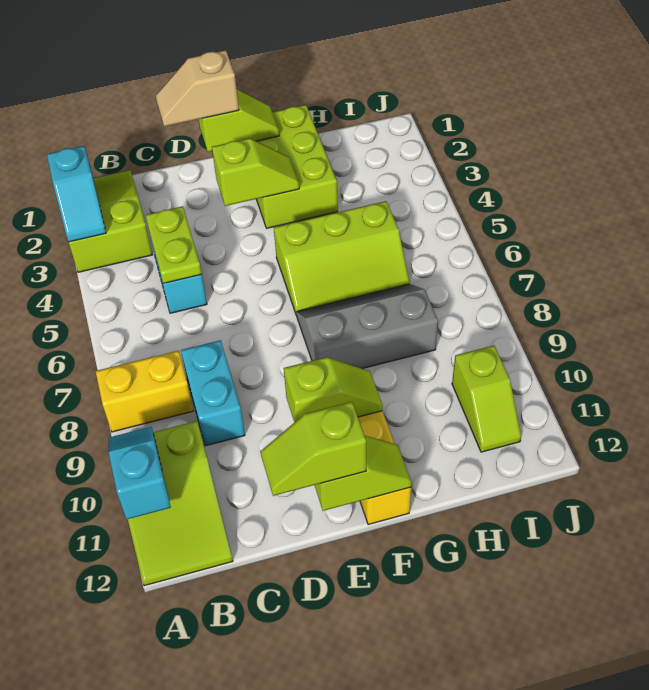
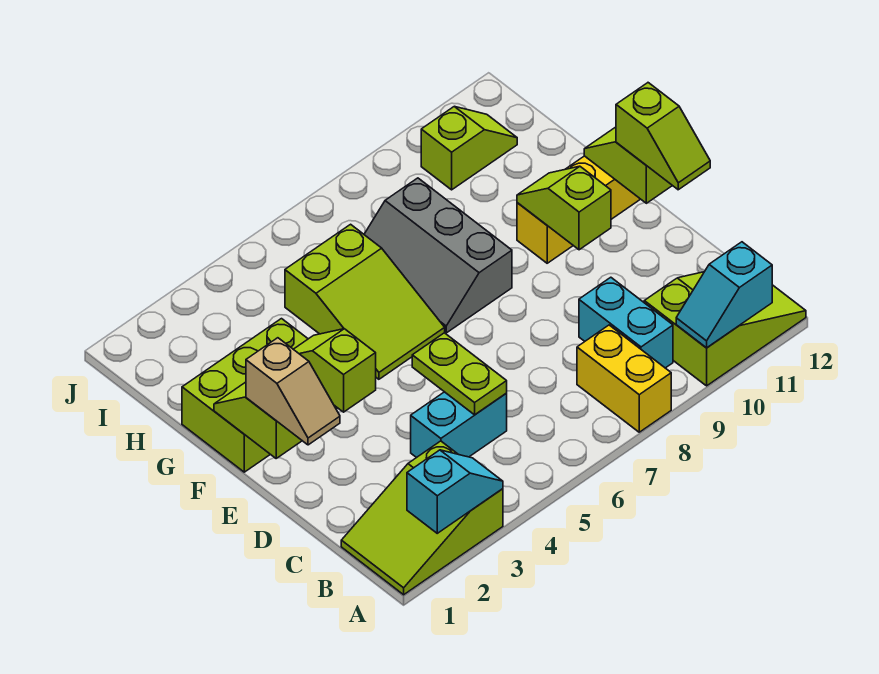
lime plate C4:C5 level 2 -> lime plate C5:D5 level 2
cyan brick C8:C9 level 1 -> cyan brick B9:C9 level 1
lime slope F5:H6 level 1 top 5 -> lime slope F5:H6 level 1 top H

